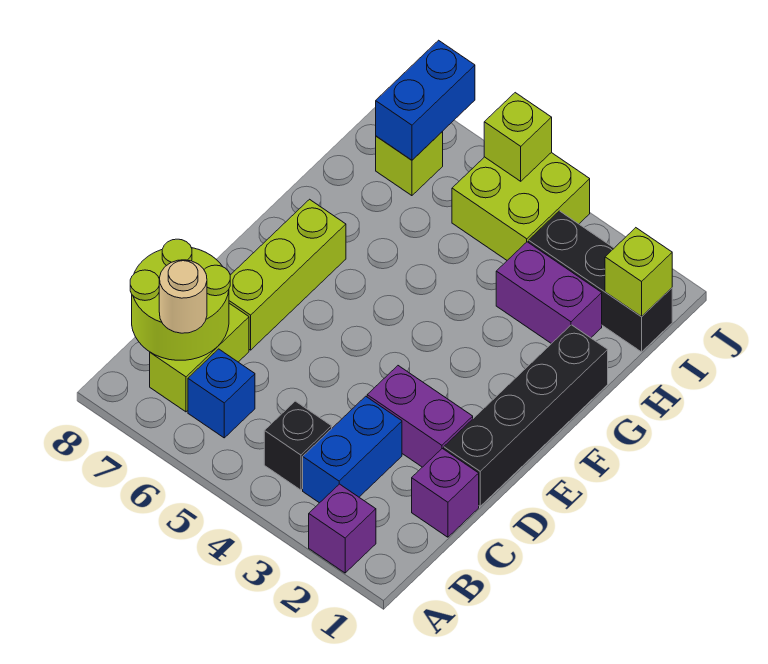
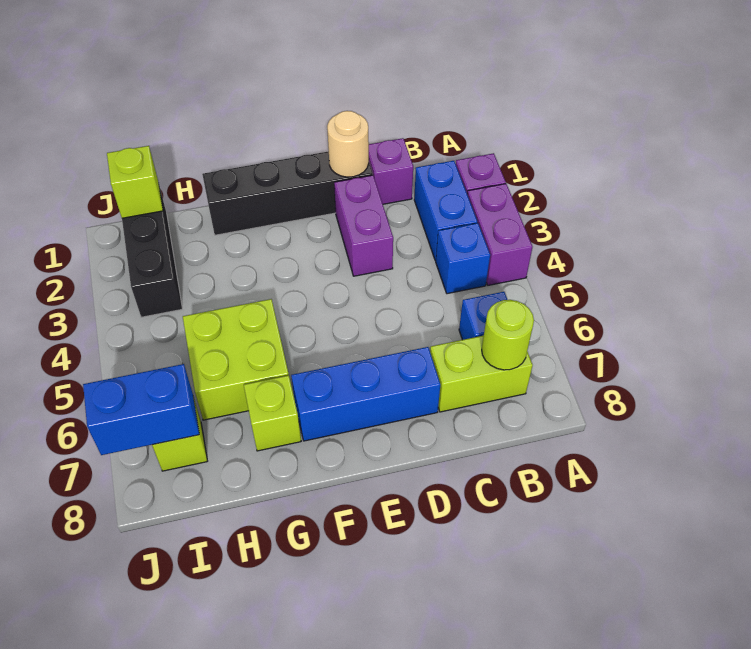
blue brick B3:C3 level 1 -> blue brick B2:B3 level 1
black brick B4 level 1 -> blue brick B4 level 1
lime round brick B7:C8 level 2 -> lime round brick B7 level 2
tan round brick B7 level 3 -> tan round brick D1 level 2
lime brick D7:F7 level 1 -> blue brick D7:F7 level 1
purple brick H2:H3 level 1 -> purple brick A3:A4 level 1
lime brick I4:J5 level 1 -> lime brick G5:H6 level 1
lime brick J5 level 2 -> lime brick G7 level 1

